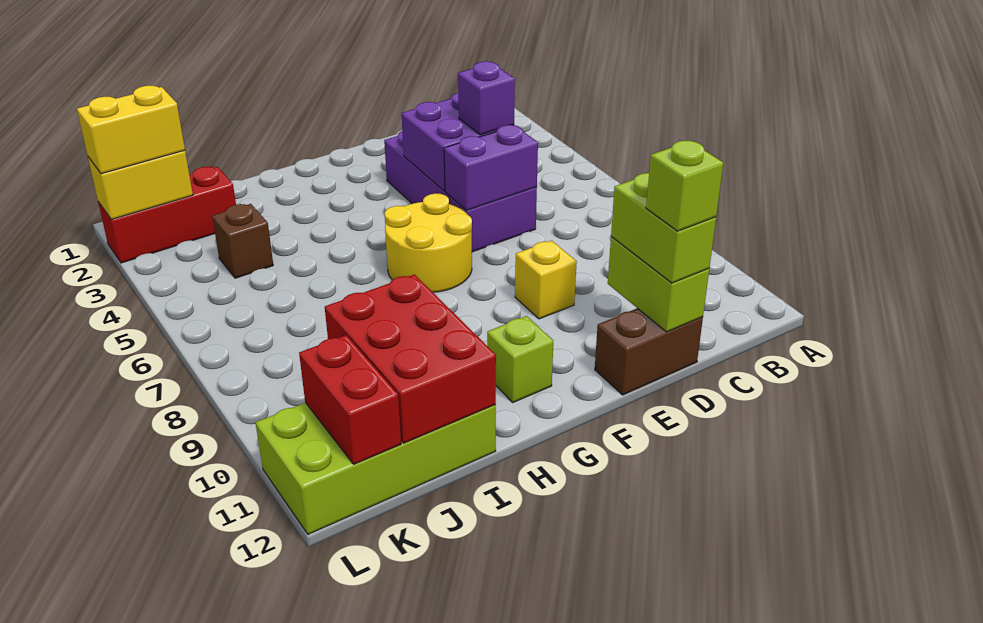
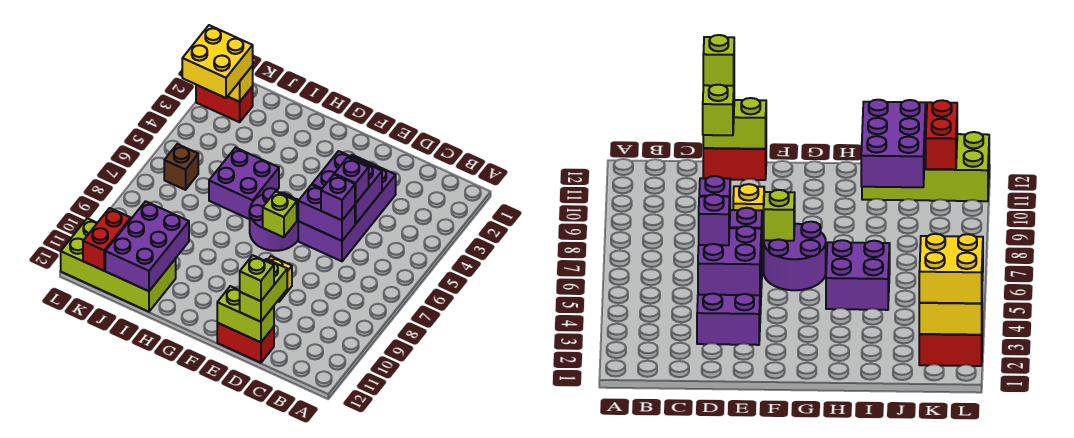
none -> purple brick D6 level 3
lime brick D11:D12 level 2 -> lime brick D12:E12 level 2
brown brick D12:E12 level 1 -> red brick D12:E12 level 1
yellow round brick F6:G7 level 1 -> purple round brick F6:G7 level 1
lime brick G11 level 1 -> lime brick F7 level 2
none -> purple brick H5:I6 level 1
red brick I10:J12 level 2 -> purple brick I10:J12 level 2
red brick J2:L2 level 1 -> red brick K2:L2 level 1
brown brick J4 level 1 -> brown brick K6 level 1
yellow brick K2:L2 level 3 -> yellow brick K2:L3 level 3

